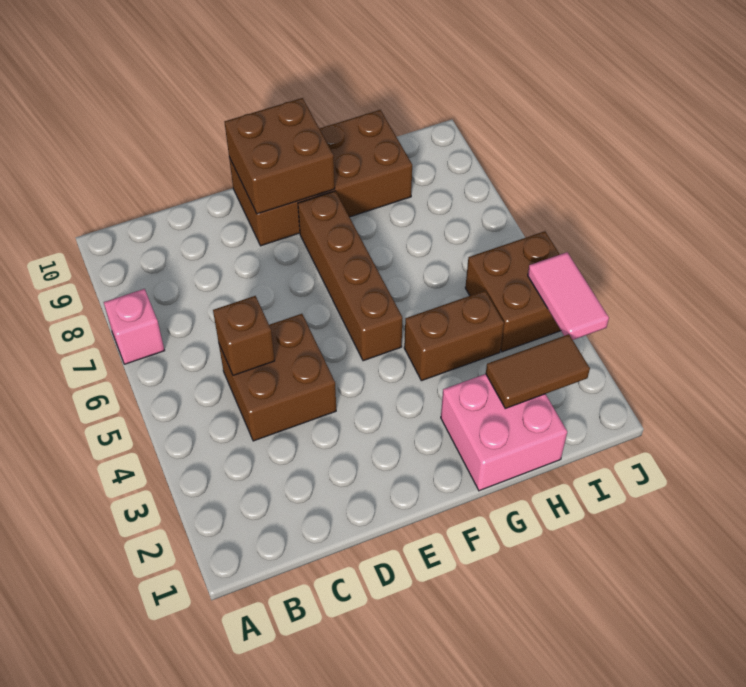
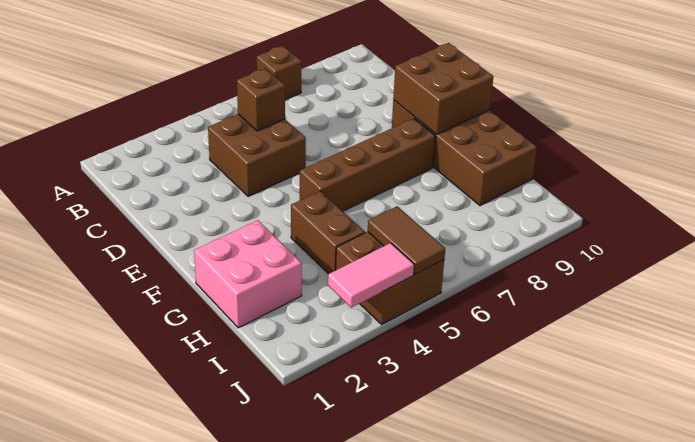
pink brick A7 level 1 -> brown brick A7 level 1
brown tile H2:I2 level 2 -> brown tile I5:J5 level 2

